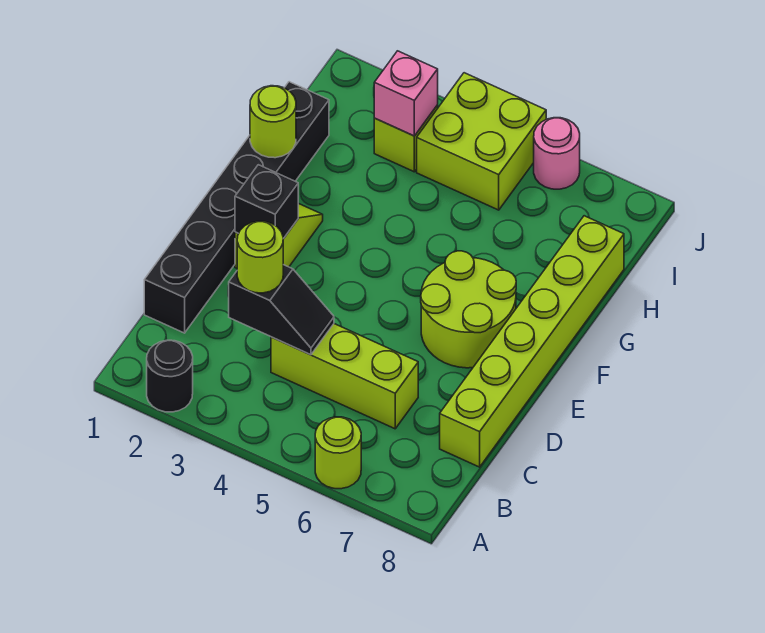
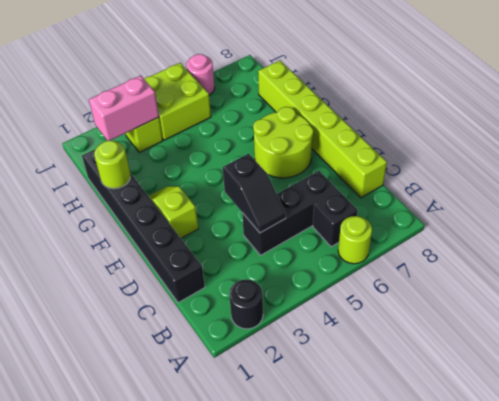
black slope C3:C4 level 2 top 3 -> black slope C4:D4 level 2 top D
lime round brick C3 level 3 -> none
lime brick C4:C6 level 1 -> black brick C4:C6 level 1
black brick E2 level 2 -> black brick B6 level 1
pink brick I3 level 2 -> pink brick I2:I3 level 2

